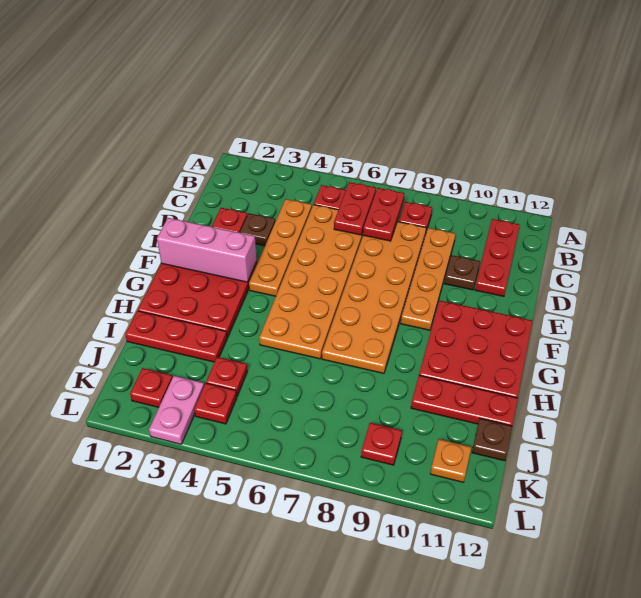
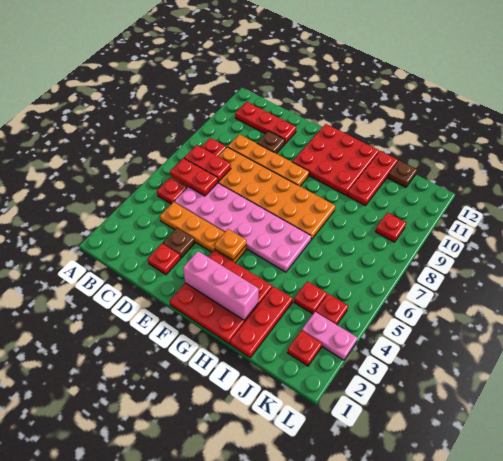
orange plate C5:H6 level 1 -> pink plate C5:H6 level 1
pink brick F1:F3 level 2 -> pink brick F2:H2 level 2
orange plate K11 level 1 -> orange plate F4 level 2

